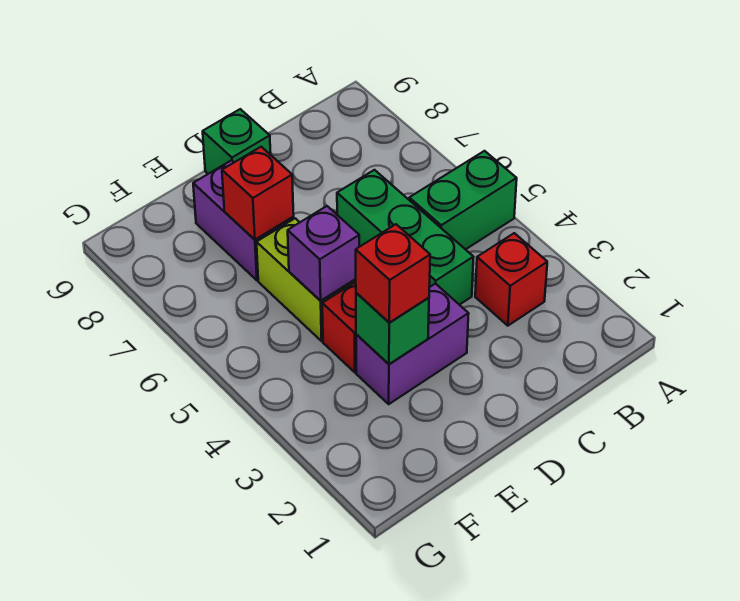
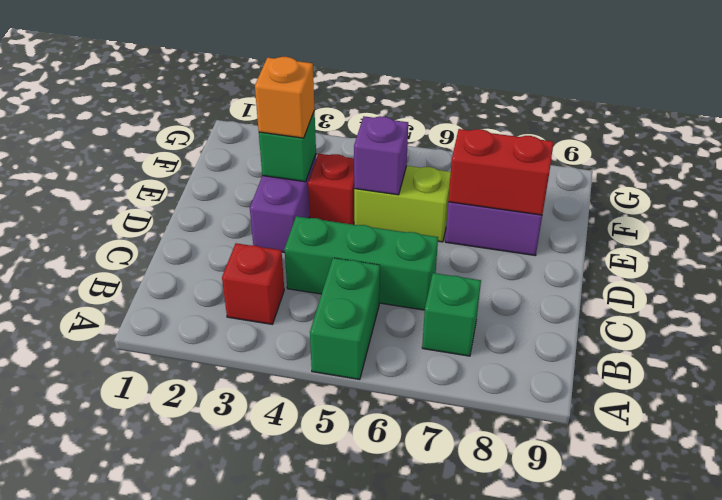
green brick D9 level 1 -> green brick B7 level 1
red brick E3 level 3 -> orange brick E3 level 3
red brick E7 level 2 -> red brick E7:E8 level 2

